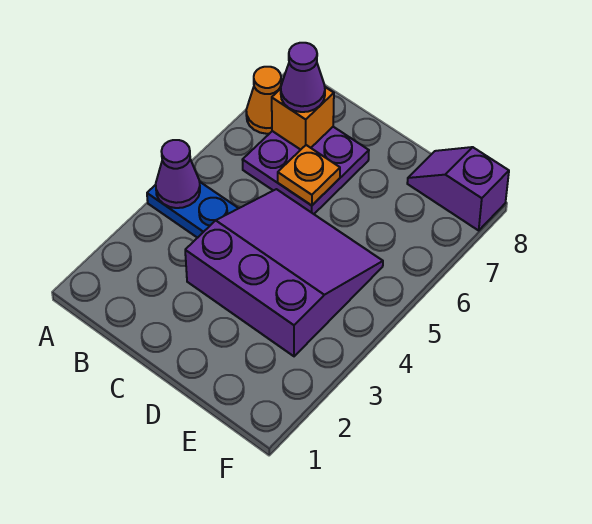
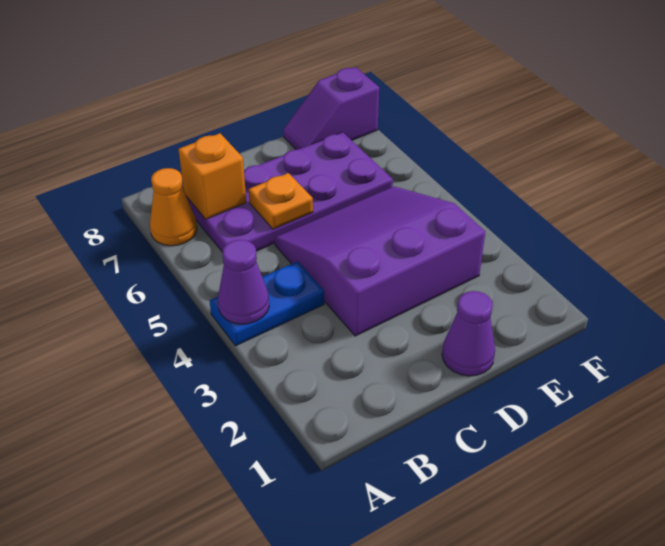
purple plate B6:C7 level 1 -> purple plate B6:E7 level 1
purple cone B7 level 3 -> purple cone D1 level 1

